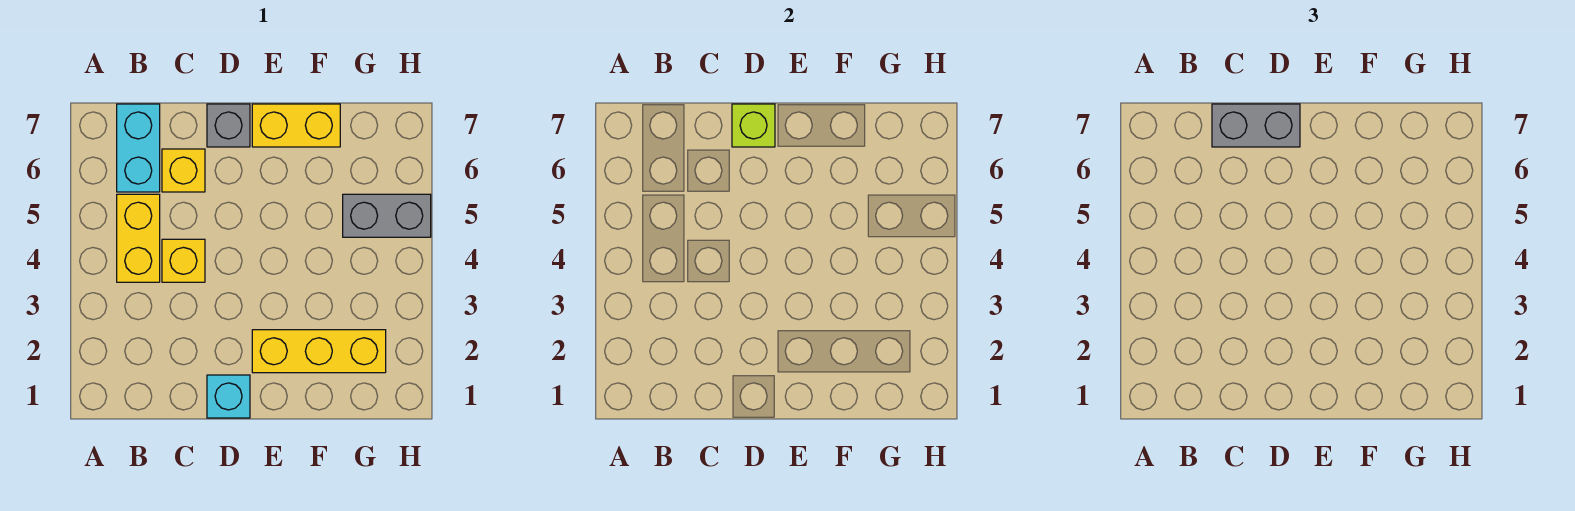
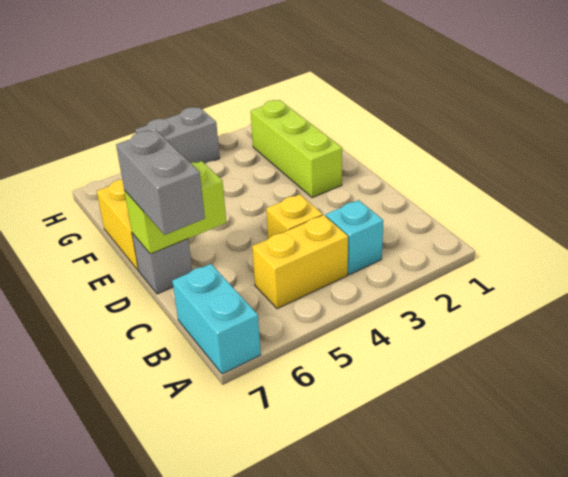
cyan brick B6:B7 level 1 -> cyan brick A7:B7 level 1
yellow brick C6 level 1 -> none
cyan brick D1 level 1 -> cyan brick B3 level 1
lime brick D7 level 2 -> lime brick D6:D7 level 2
yellow brick E2:G2 level 1 -> lime brick E2:G2 level 1
grey brick G5:H5 level 1 -> grey brick H4:H5 level 1

